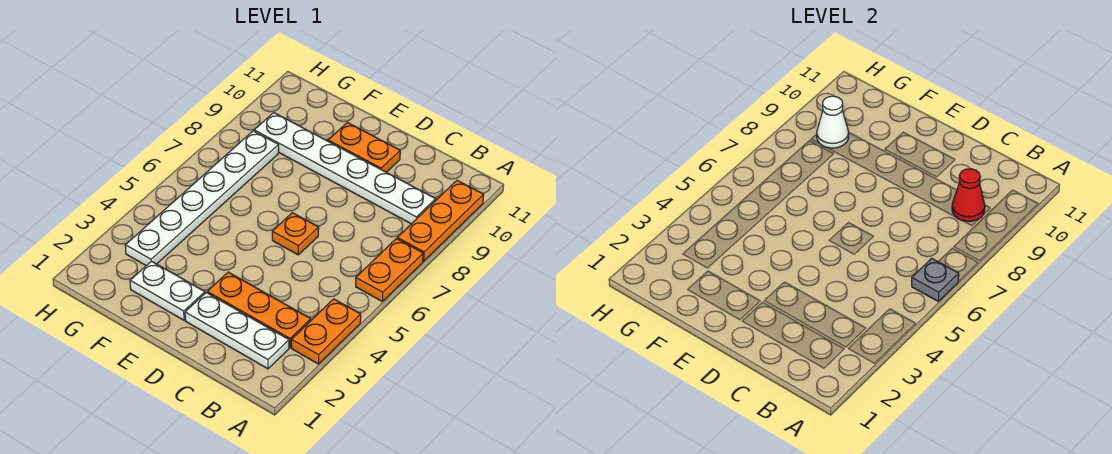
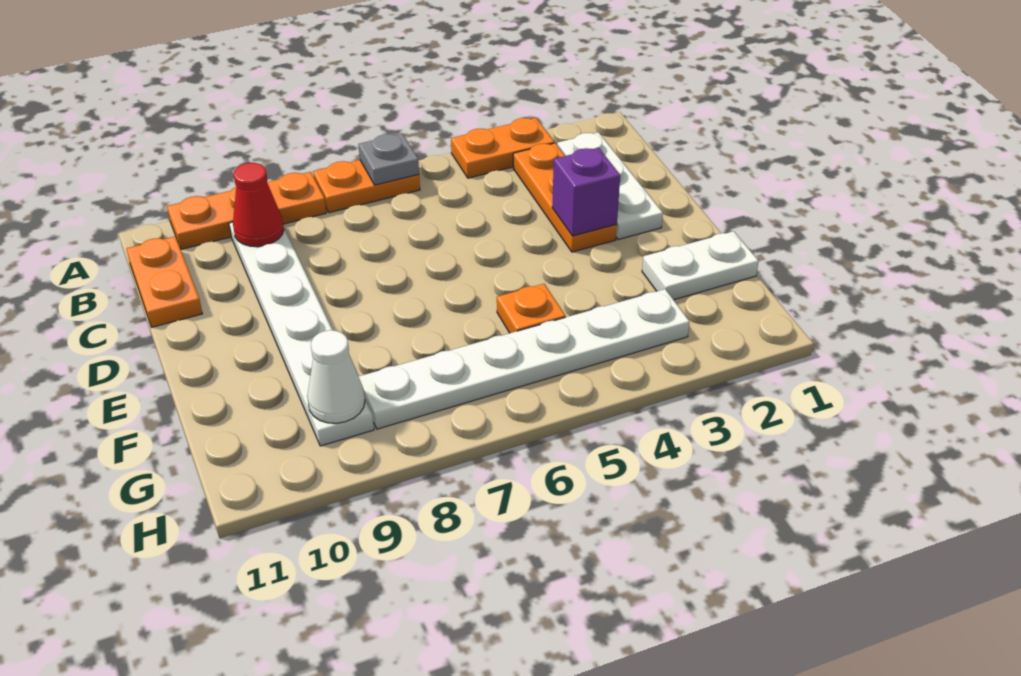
none -> purple brick D3 level 2
orange plate D6 level 1 -> orange plate F5 level 1
orange plate D10:E10 level 1 -> orange plate B11:C11 level 1
white plate E2:F2 level 1 -> white plate F1:F2 level 1

